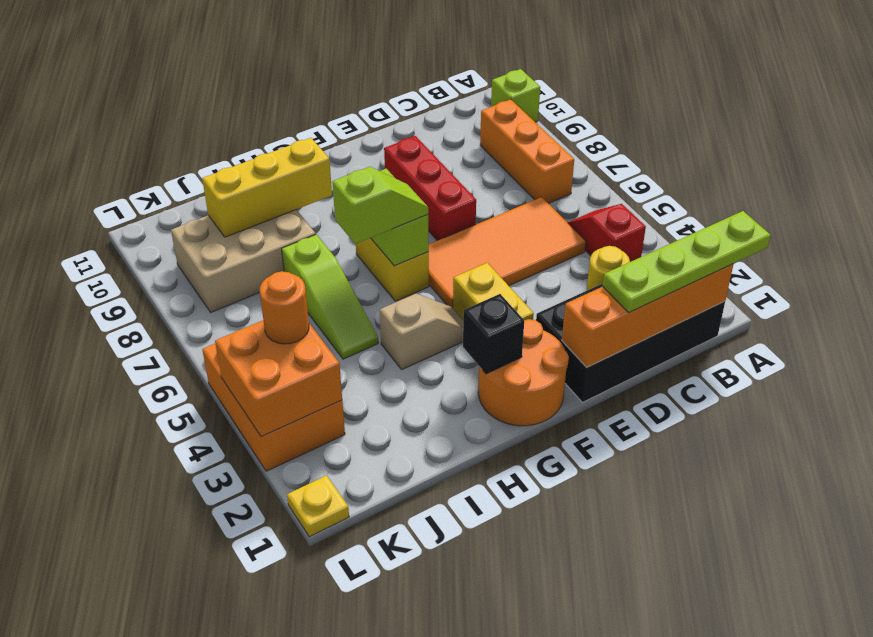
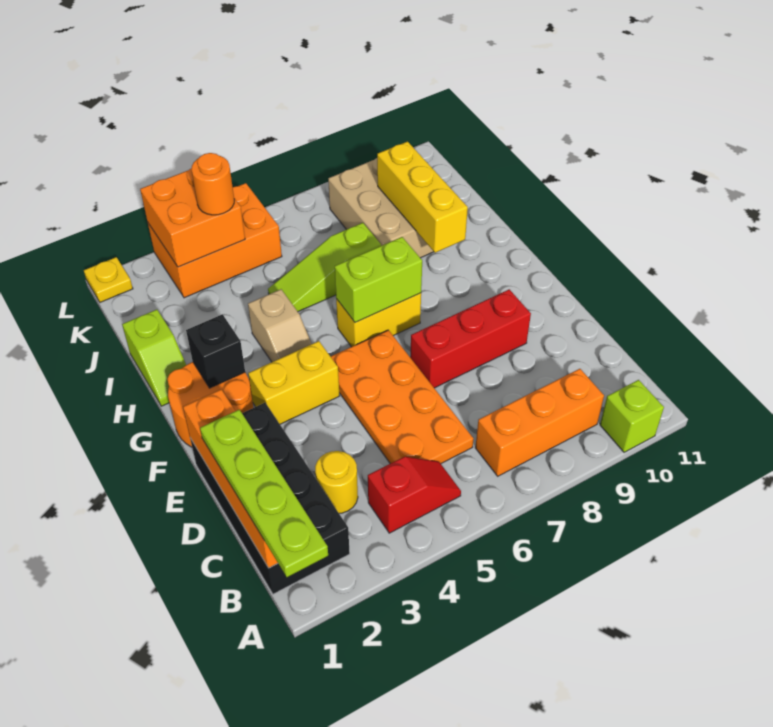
orange tile C5:F6 level 1 -> orange plate C5:F6 level 1
lime slope G6:H6 level 3 top H -> lime slope H1:I1 level 1 top I

